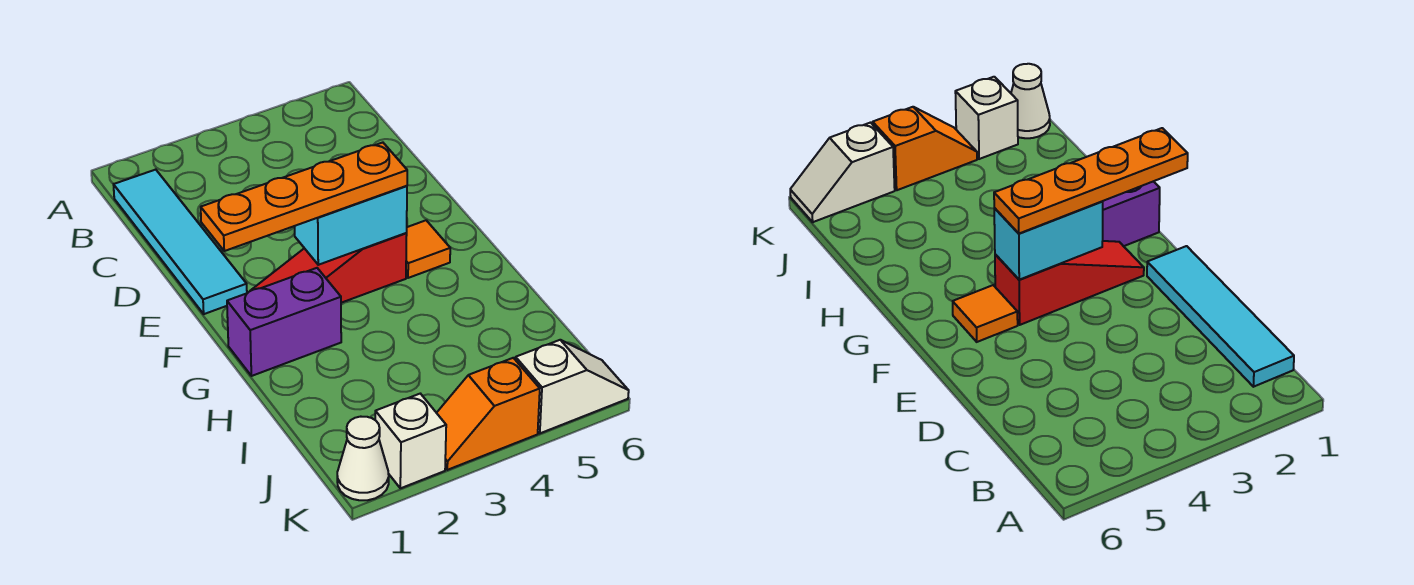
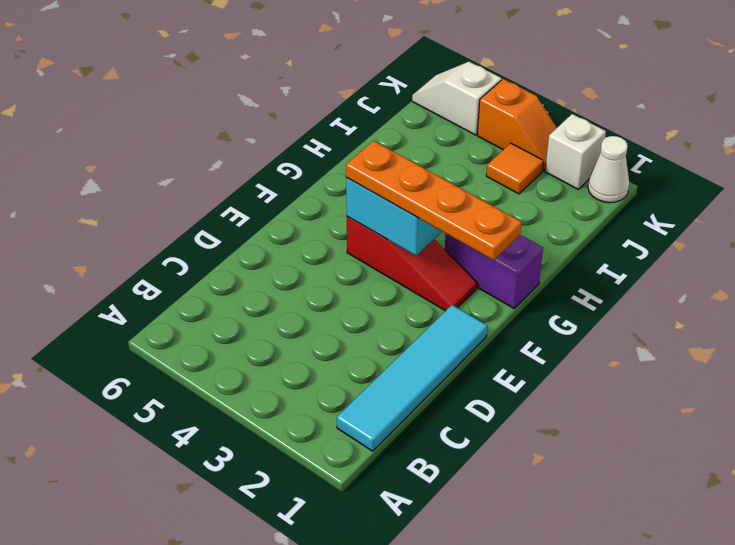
orange tile F5 level 1 -> orange tile J3 level 1

